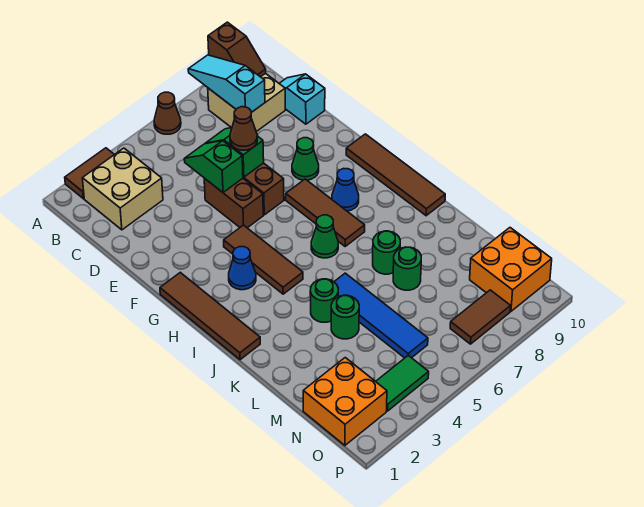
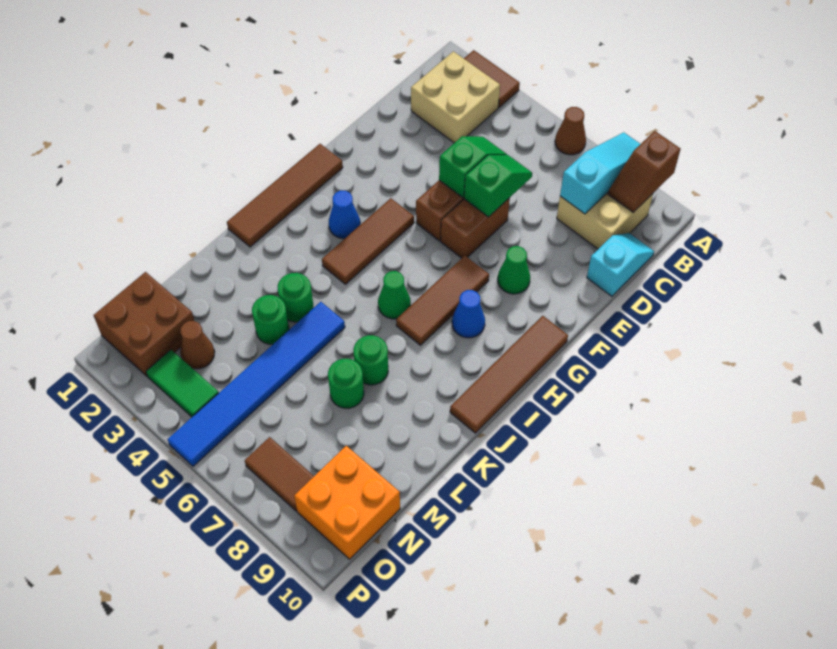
brown cone E6 level 3 -> brown cone N3 level 1
blue tile K5:N5 level 1 -> blue tile K5:P5 level 1
orange brick N1:O2 level 1 -> brown brick N1:O2 level 1

